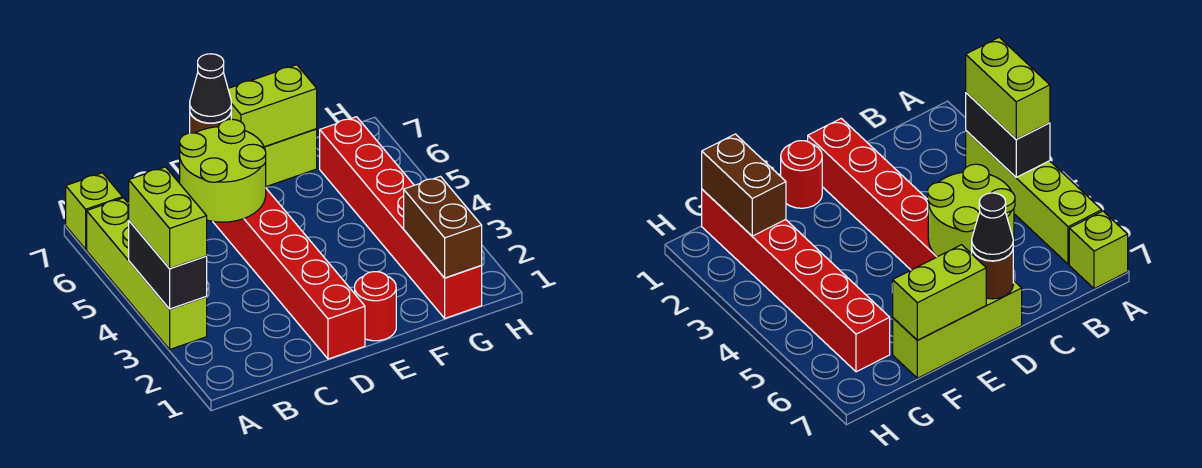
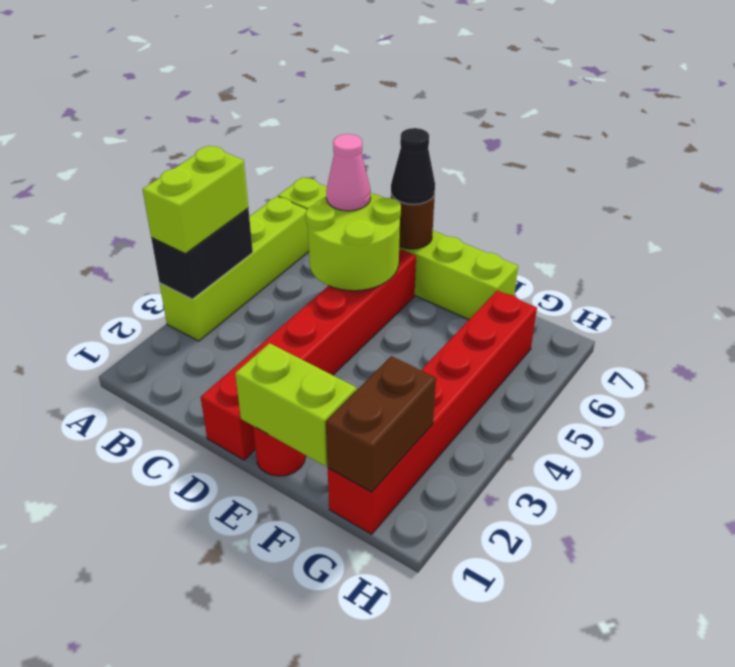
none -> pink cone C6 level 3
lime brick E7:F7 level 2 -> lime brick E1:F1 level 2

